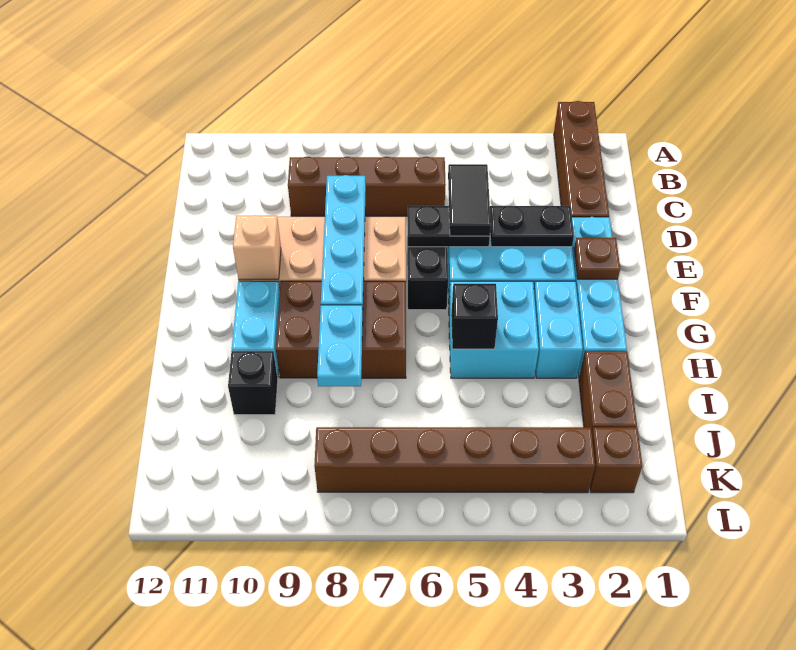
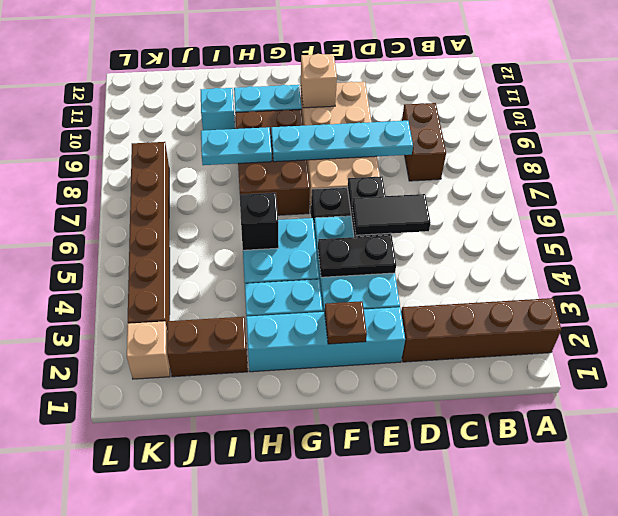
brown brick C6:C9 level 1 -> brown brick C8:C9 level 1
black plate E3:E4 level 2 -> black plate E4:F4 level 2
black brick I10 level 1 -> cyan brick I10 level 1
brown brick K2 level 1 -> tan brick K2 level 1

